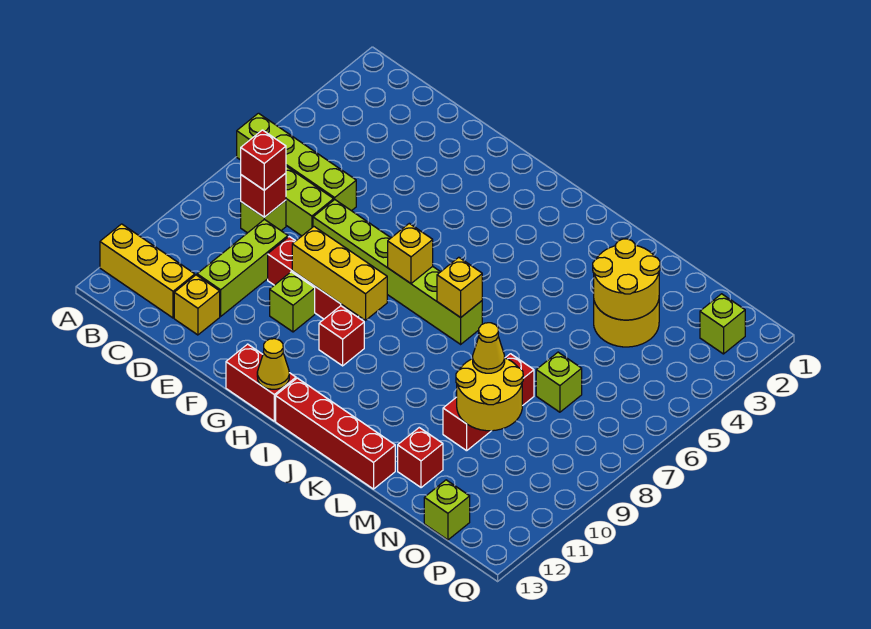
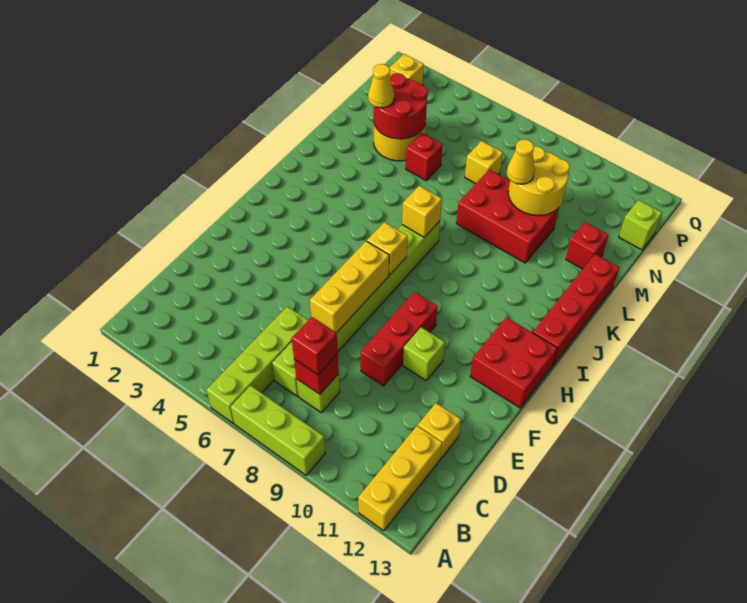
lime brick D9:D11 level 1 -> lime brick A7:A9 level 1
yellow brick F9:H9 level 2 -> yellow brick E7:G7 level 2
red brick G13:H13 level 1 -> red brick G12:H13 level 1
red brick H10 level 1 -> red brick M5 level 1
yellow cone H13 level 2 -> yellow cone M3 level 3
yellow round brick M3:N4 level 2 -> red round brick M3:N4 level 2
red brick M8:M10 level 1 -> red brick L8:M10 level 1
lime brick N7 level 1 -> yellow brick N7 level 1
lime brick P2 level 1 -> yellow brick P2 level 1

